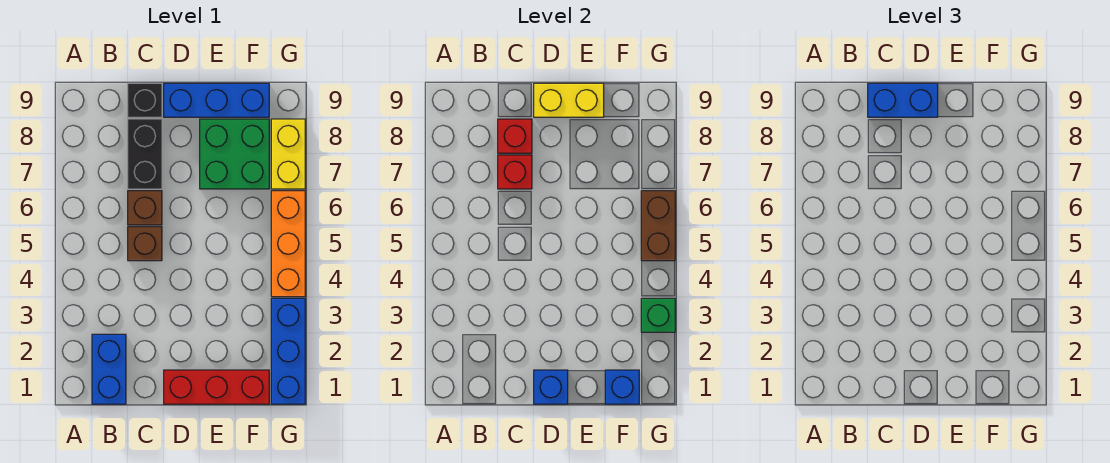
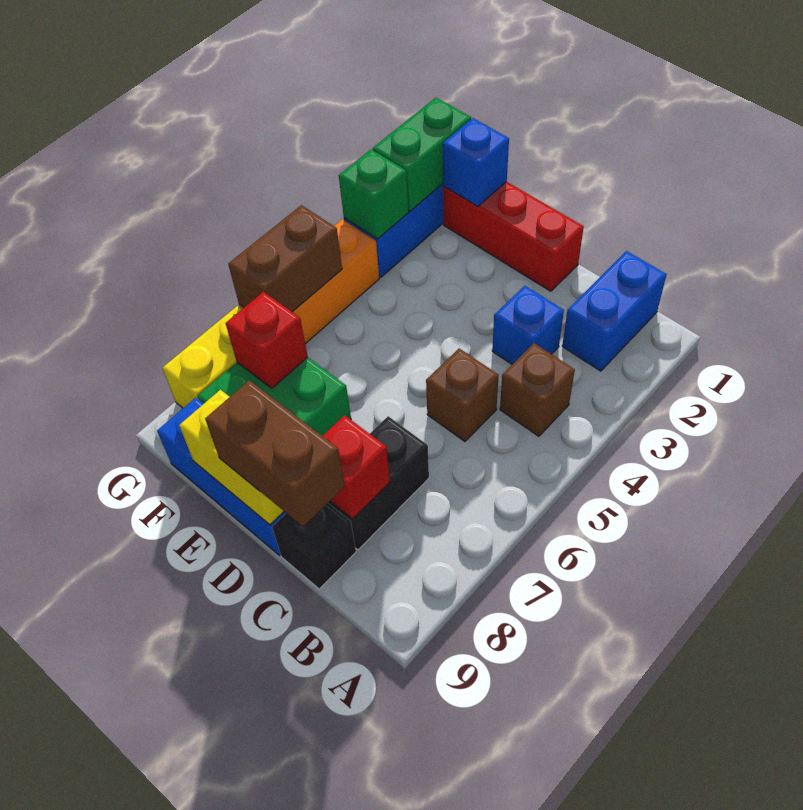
brown brick C6 level 1 -> brown brick B4 level 1
red brick C7 level 2 -> red brick F7 level 2
blue brick C9:D9 level 3 -> brown brick C9:D9 level 3
blue brick D1 level 2 -> blue brick C3 level 1
none -> green brick G1:G2 level 2

